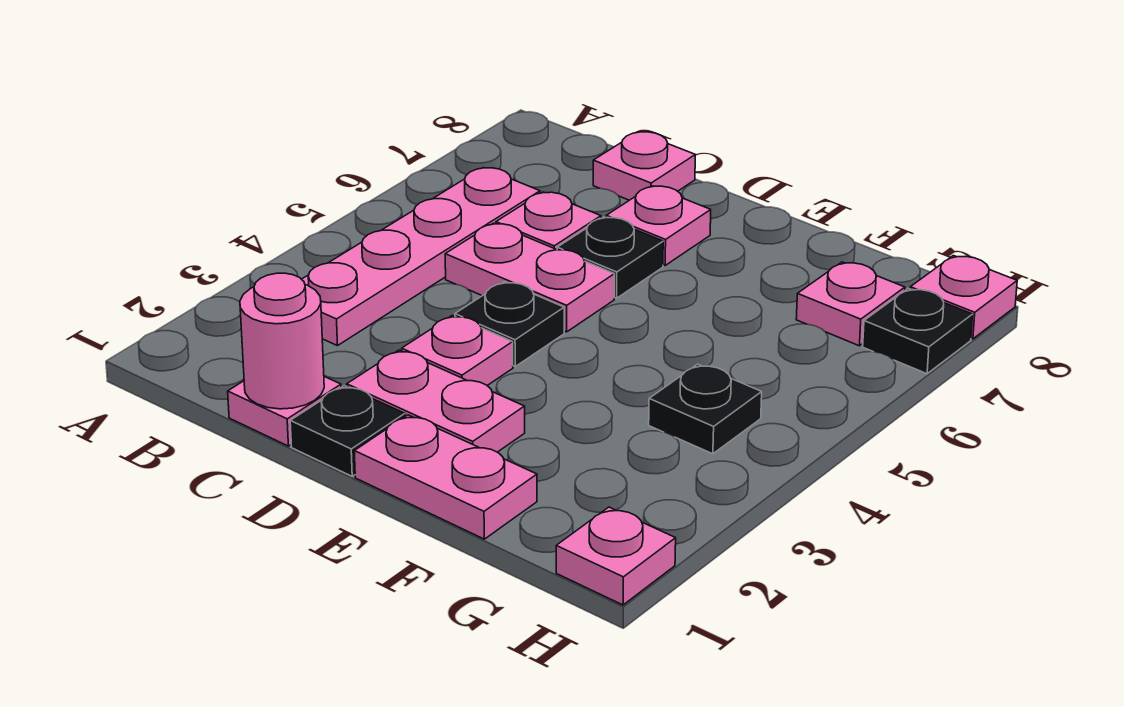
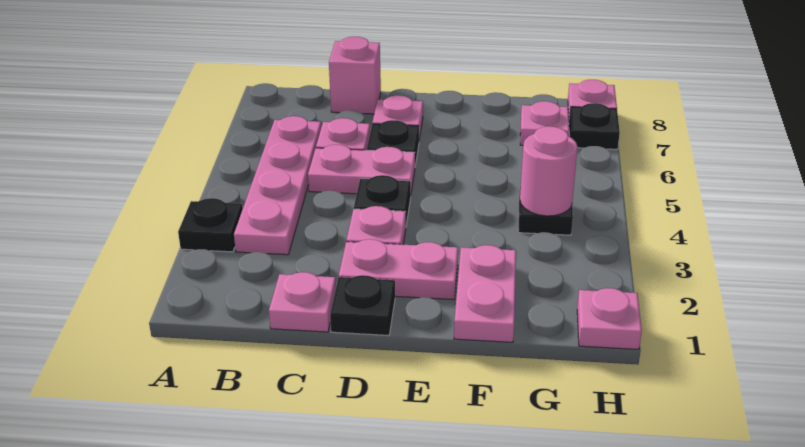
none -> black plate A3 level 1
pink round brick C1 level 2 -> pink round brick G4 level 2
pink plate C8 level 1 -> pink brick C8 level 1
pink plate E1:F1 level 1 -> pink plate F1:F2 level 1

